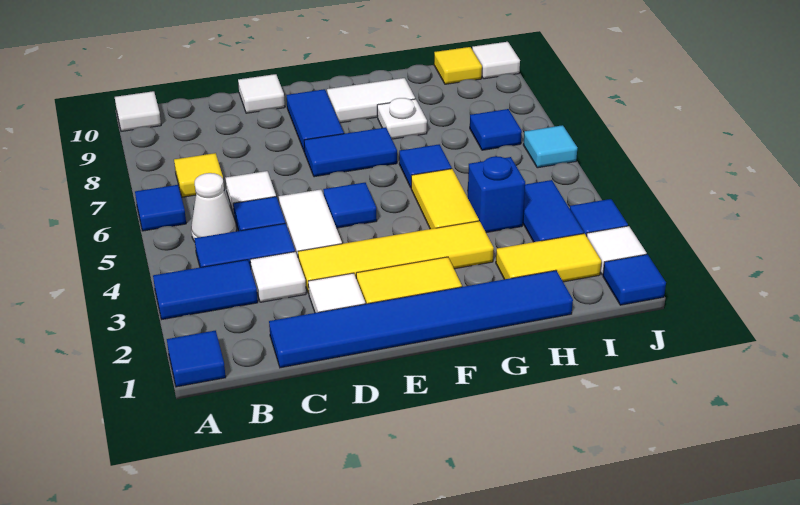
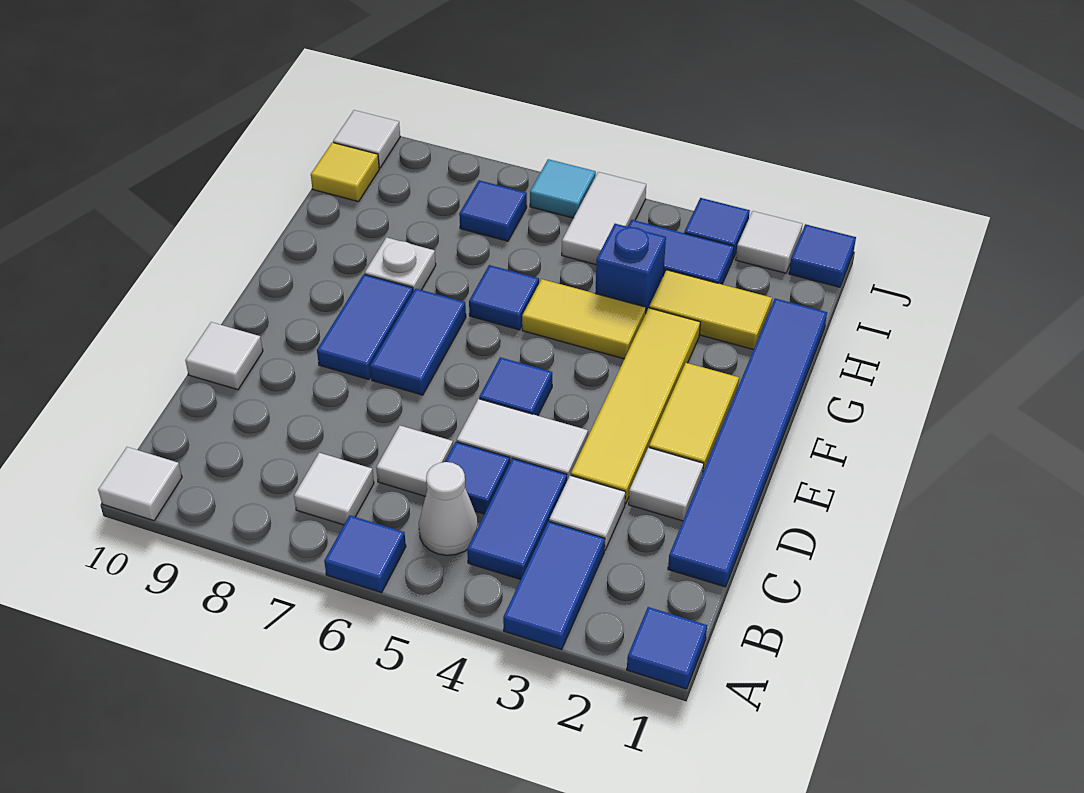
yellow tile B7 level 1 -> white tile B7 level 1
blue tile E8:E9 level 1 -> blue tile E8:F8 level 1
white tile F9:G9 level 1 -> white tile I5:J5 level 1
yellow tile H2:I2 level 1 -> yellow tile H2:H3 level 1

